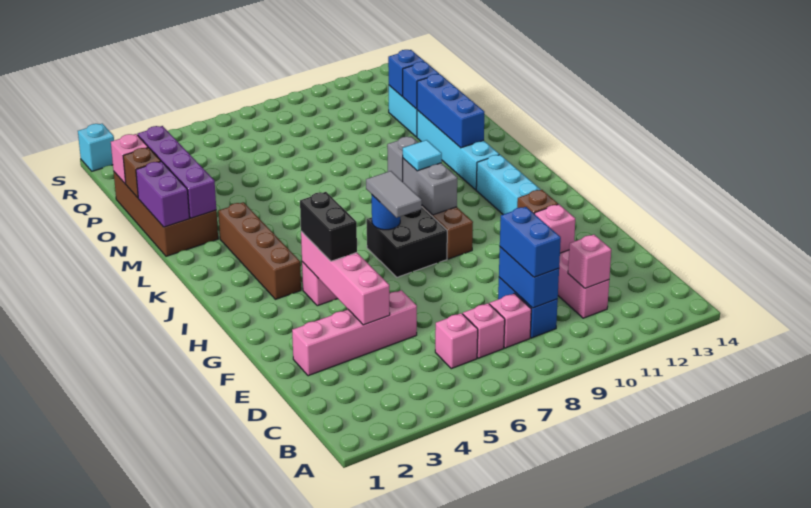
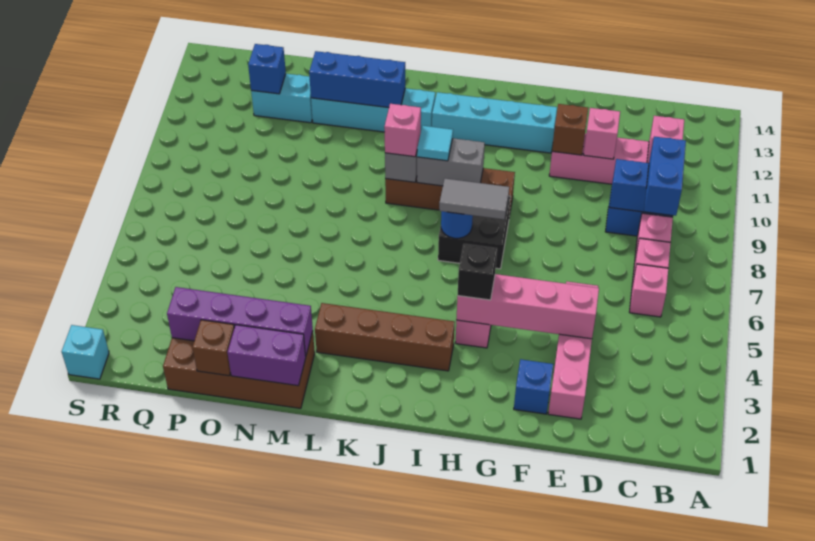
blue brick C9:D9 level 3 -> blue brick C8:C9 level 3
black brick G4:H4 level 3 -> black brick H4 level 3
blue brick O12 level 2 -> blue brick F2 level 1
pink brick P1 level 2 -> pink brick K9 level 3

